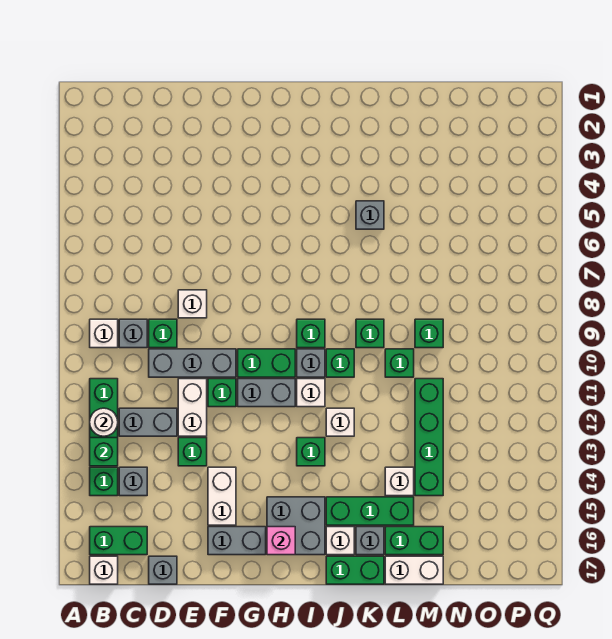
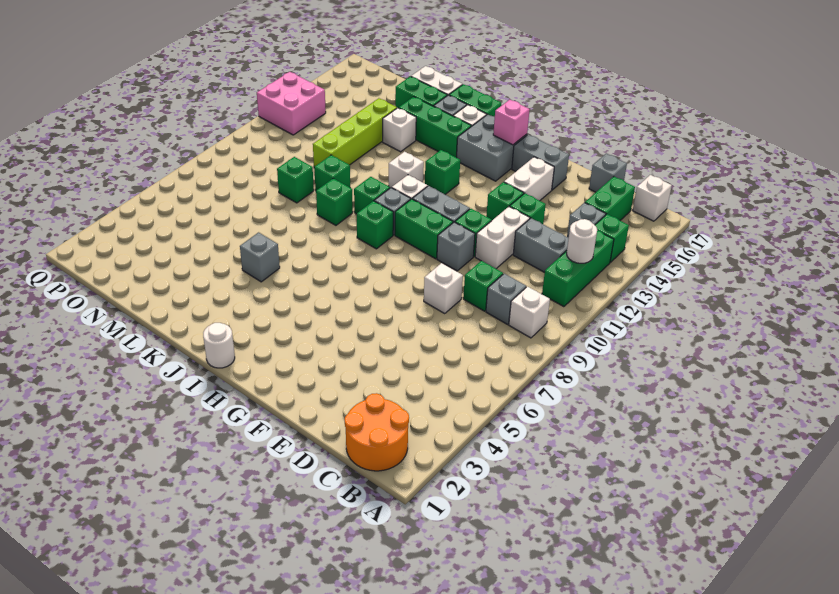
none -> orange round brick B1:C2 level 1
green brick B13 level 2 -> green brick F13 level 1
green brick B16:C16 level 1 -> green brick C15:C16 level 1
grey brick D10:F10 level 1 -> grey brick F10 level 1
none -> white round brick I1 level 1
green brick M11:M14 level 1 -> lime brick M11:M14 level 1
none -> pink brick P12:Q13 level 1

